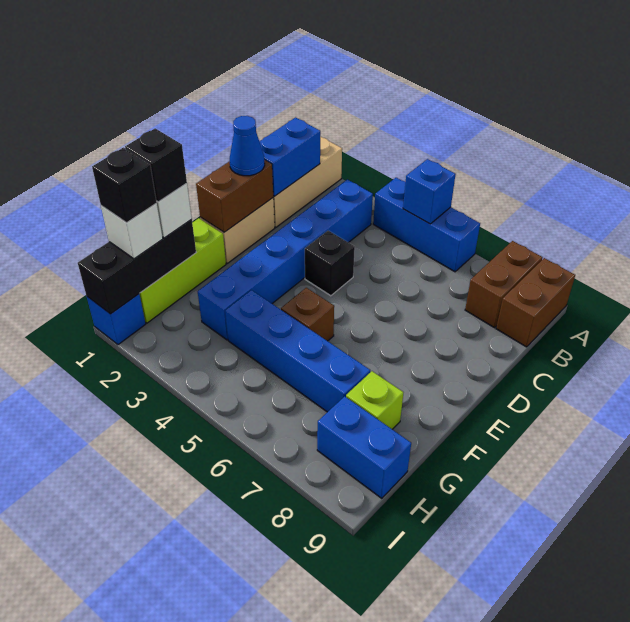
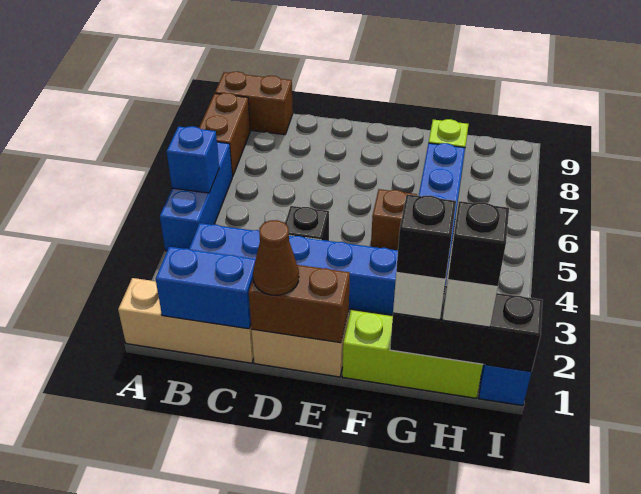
brown brick A8:B8 level 1 -> brown brick A7:A8 level 1
blue cone D1 level 3 -> brown cone D1 level 3
blue brick H8:H9 level 1 -> none

